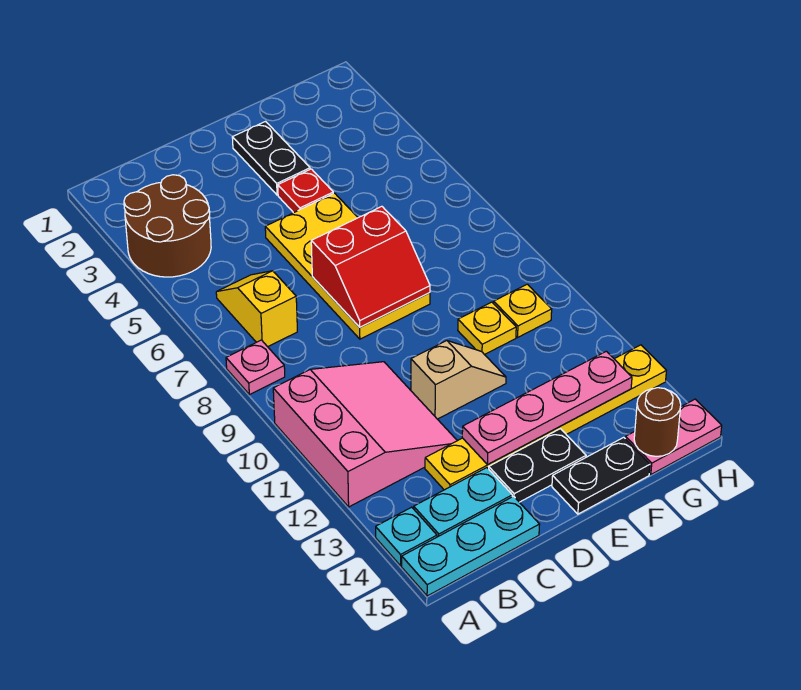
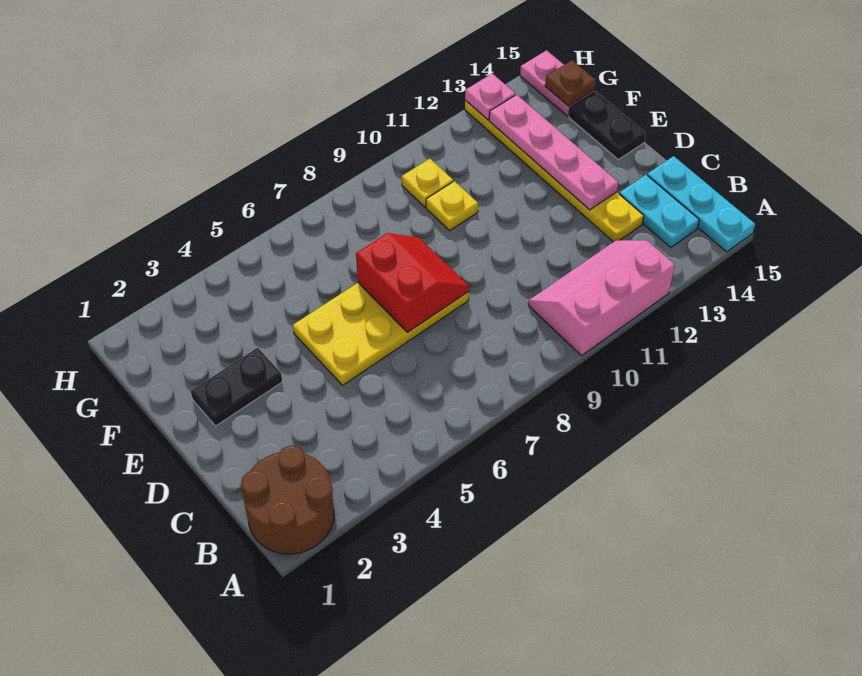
brown round brick A3:B4 level 1 -> brown round brick A1:B2 level 1
pink plate A8 level 1 -> pink plate H13 level 2
pink slope A10:C12 level 1 top A -> pink slope A10:B12 level 1 top A
cyan plate A14 level 1 -> none
yellow slope B6:B7 level 1 top 7 -> none
tan slope D11:E11 level 1 top D -> none
black plate D14:E14 level 1 -> none
red plate E4 level 1 -> none
brown round brick G15 level 2 -> brown plate G15 level 2

